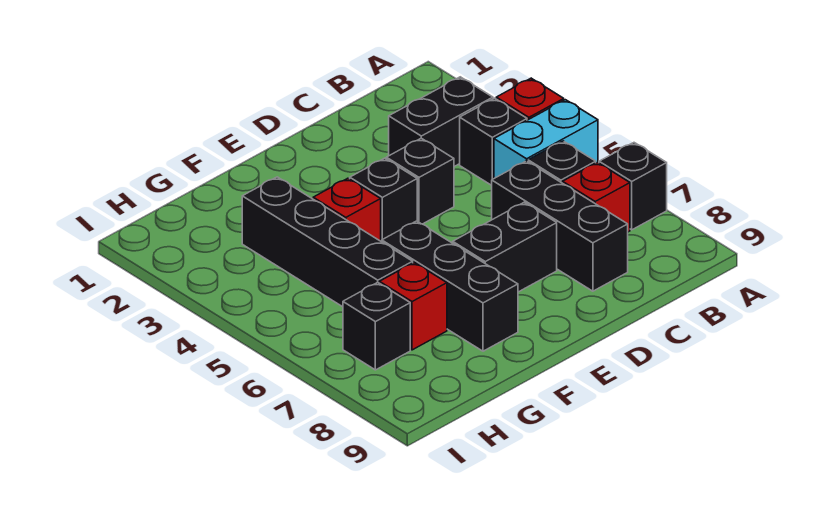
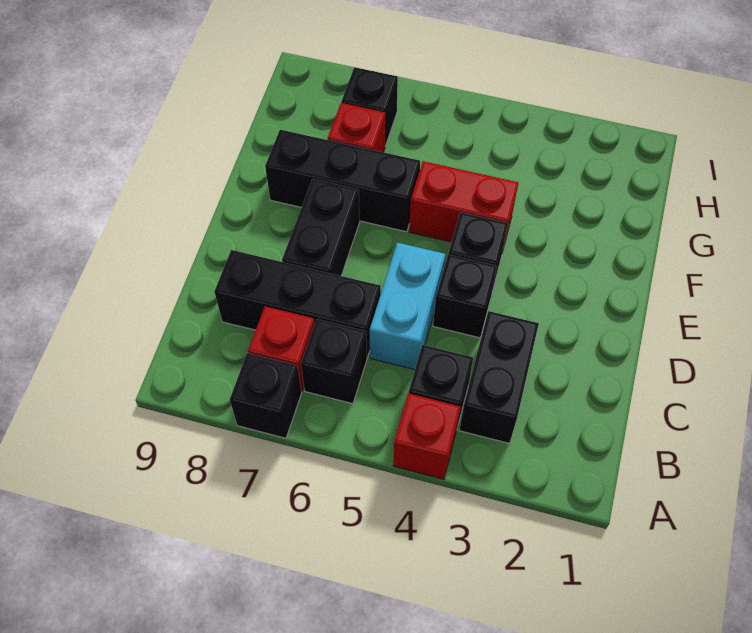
cyan brick A5:B5 level 1 -> cyan brick C5:D5 level 1
red brick F4 level 1 -> red brick F4:F5 level 1
black brick G3:G6 level 1 -> none

